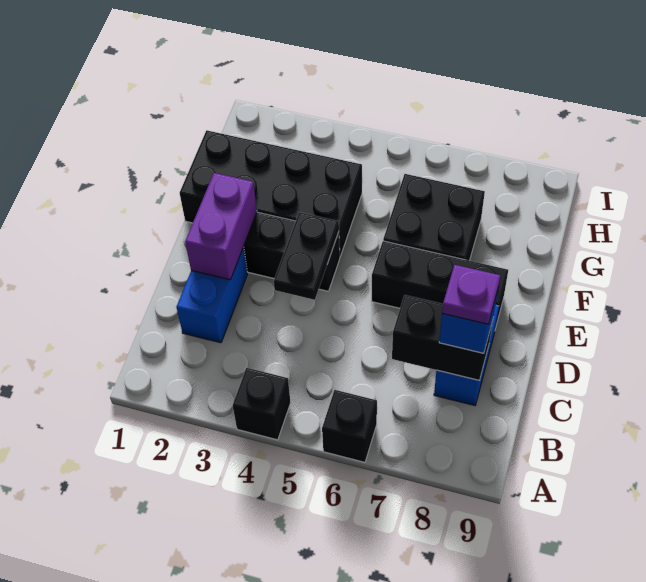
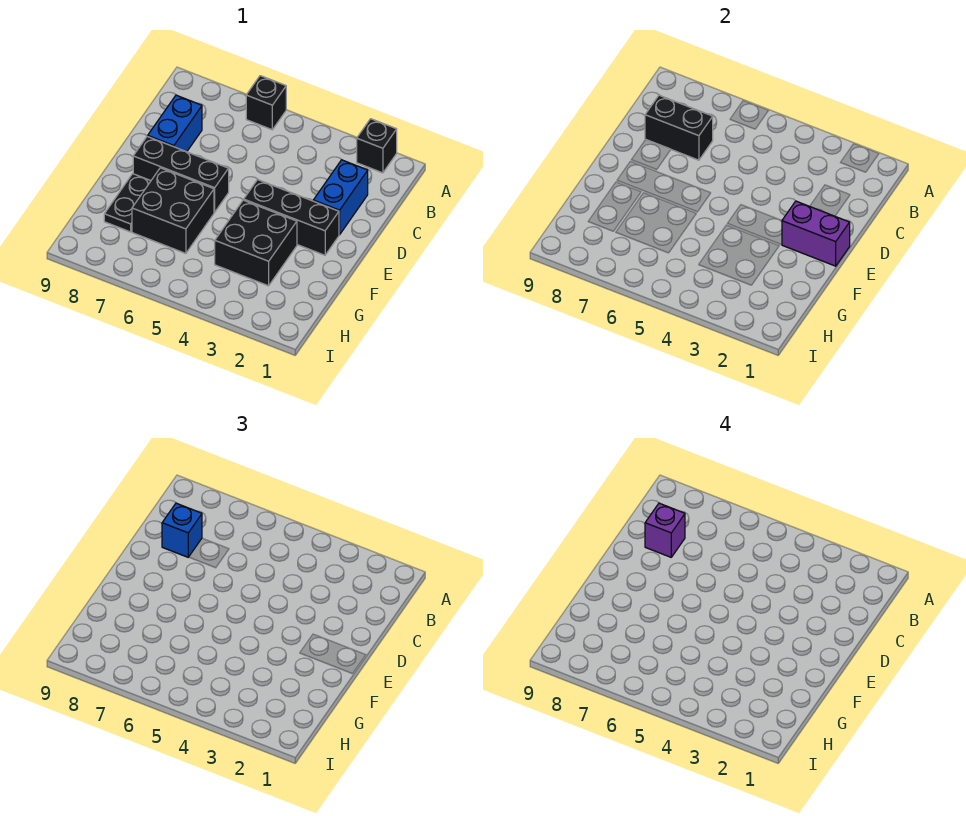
black brick A4 level 1 -> black brick A2 level 1
purple plate C8 level 4 -> purple brick C8 level 4
purple brick D2:E2 level 2 -> purple brick E1:E2 level 2
black plate D4:E4 level 2 -> black plate F8:G8 level 1
black brick F1:G4 level 1 -> black brick F3:G4 level 1

